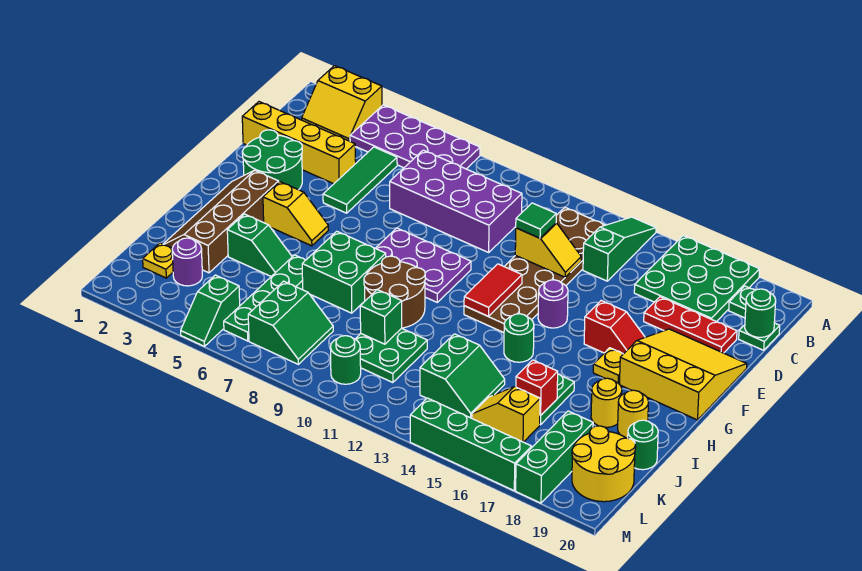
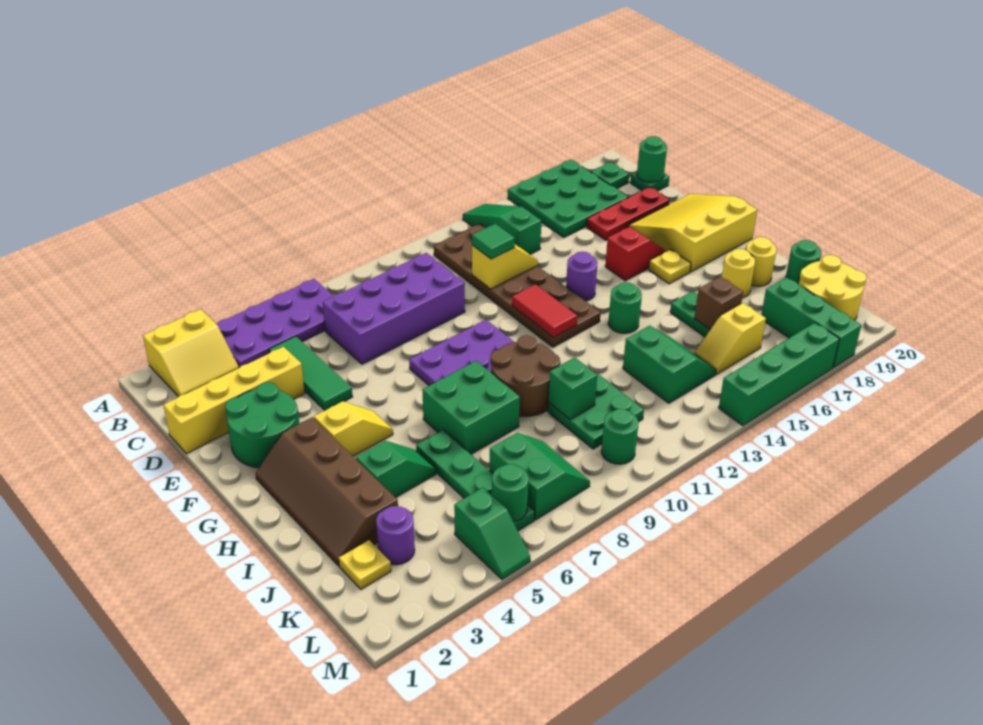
red brick J16 level 2 -> brown brick J16 level 2
none -> green round brick L6 level 2

